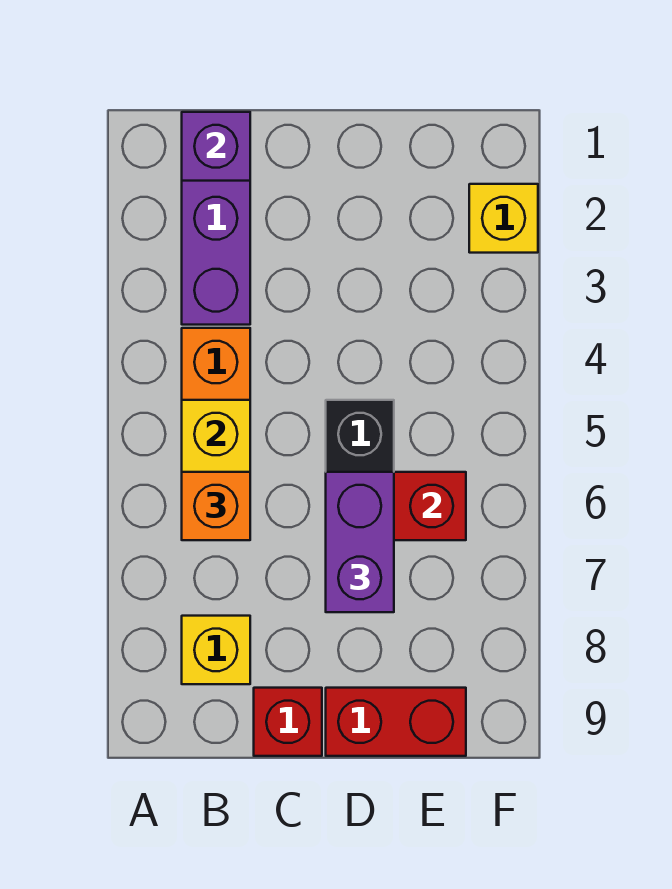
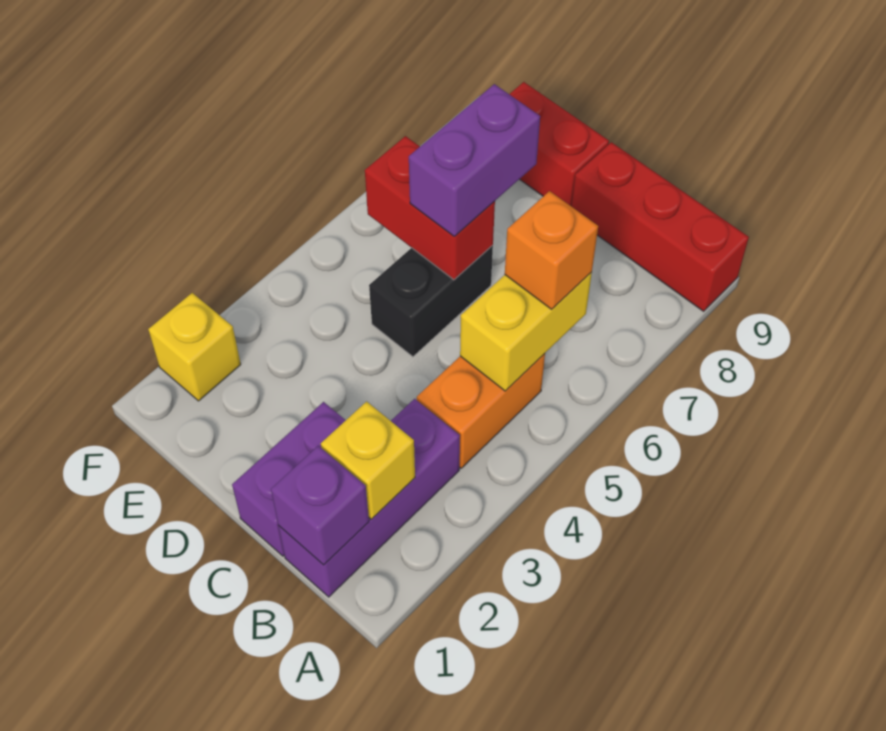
yellow brick B8 level 1 -> yellow brick B2 level 2
none -> purple brick C1:C2 level 1
red brick C9 level 1 -> red brick A9:C9 level 1

